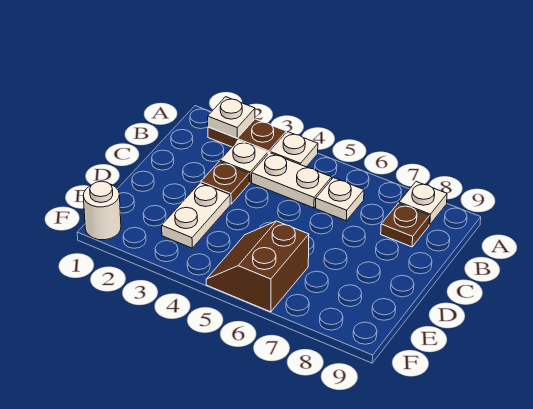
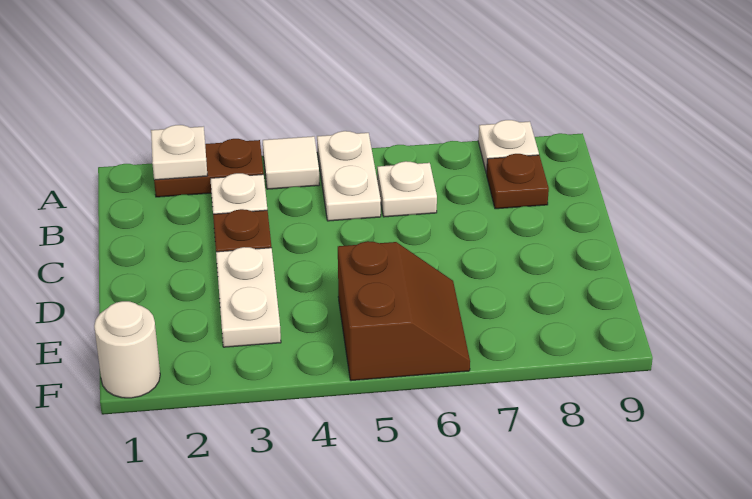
white plate A4 level 1 -> white tile A4 level 1
white plate B4:B5 level 1 -> white plate A5:B5 level 1
brown slope E5:F6 level 1 top 6 -> brown slope E5:F6 level 1 top 5

